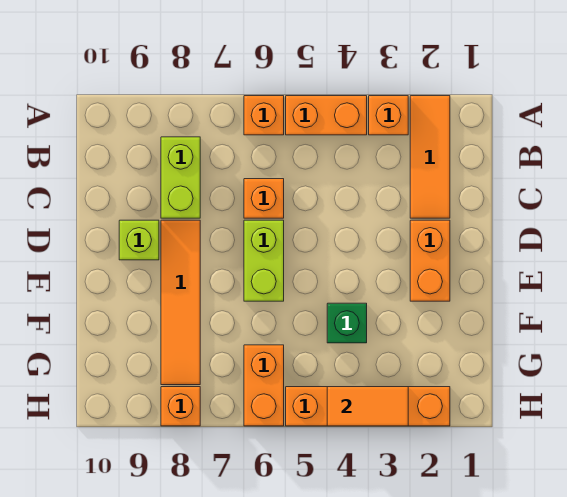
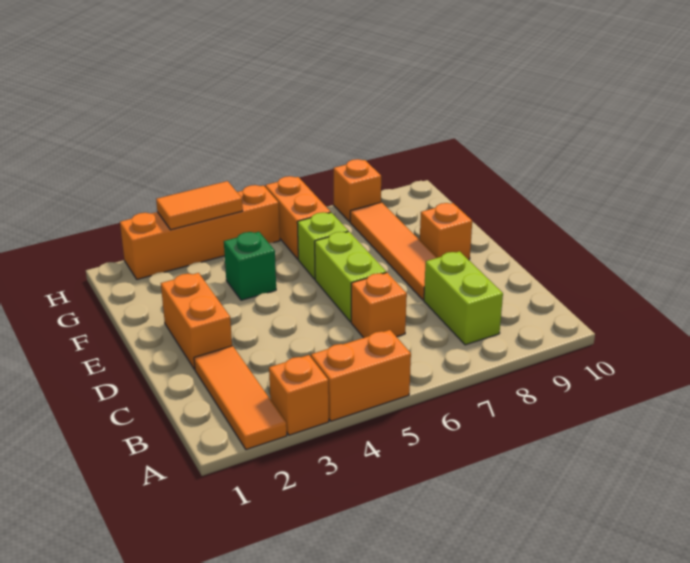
orange brick A6 level 1 -> orange brick E9 level 1
lime brick D9 level 1 -> lime brick F6 level 1

